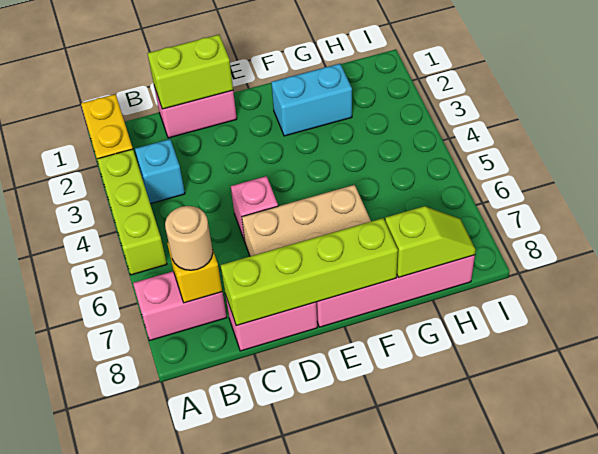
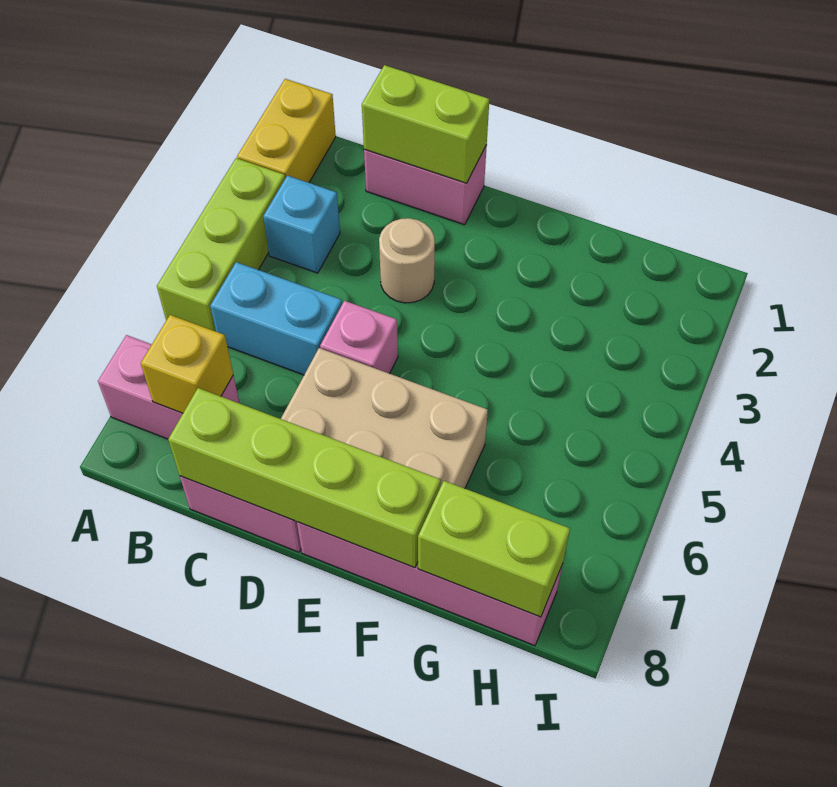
tan round brick B7 level 3 -> tan round brick D3 level 1
cyan brick F2:G2 level 1 -> cyan brick B5:C5 level 1
lime slope G8:H8 level 2 top G -> lime brick G8:H8 level 2

